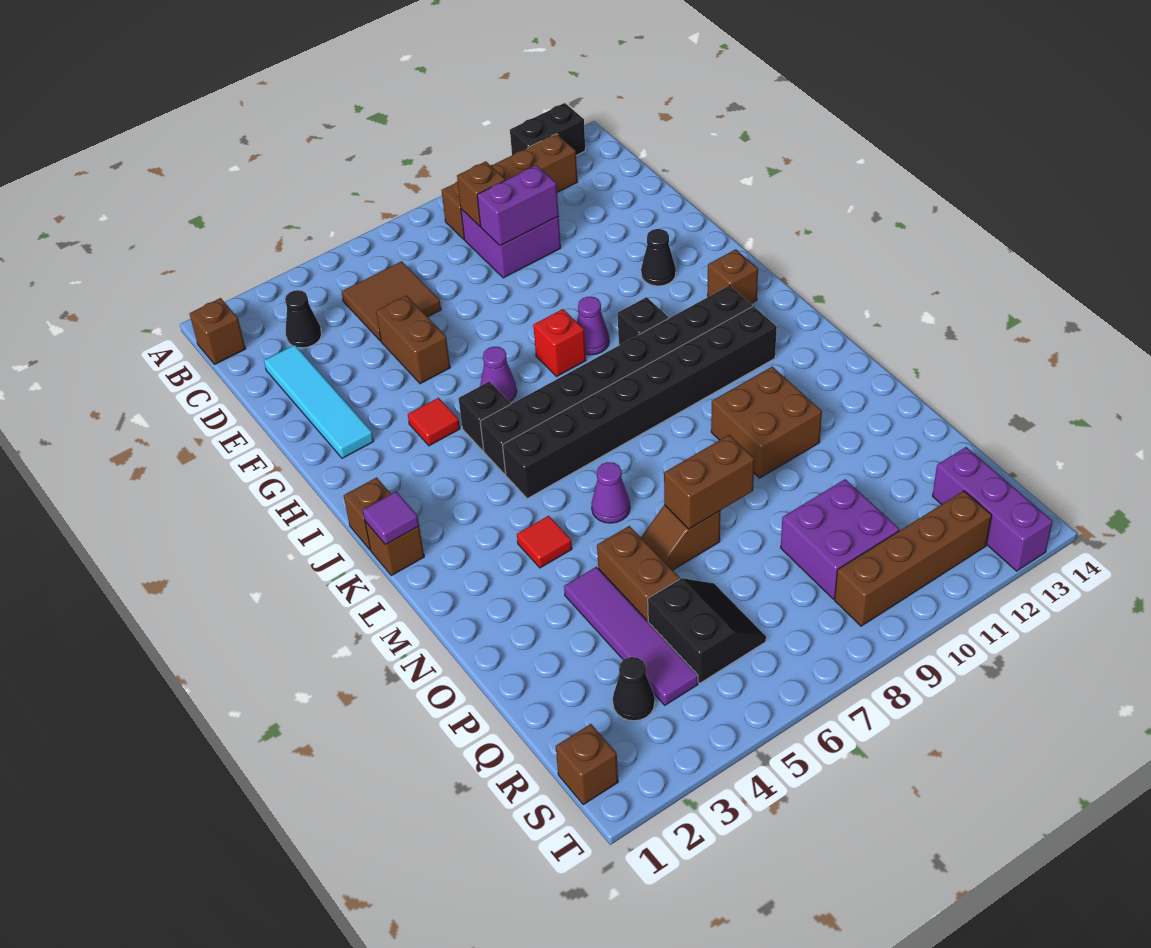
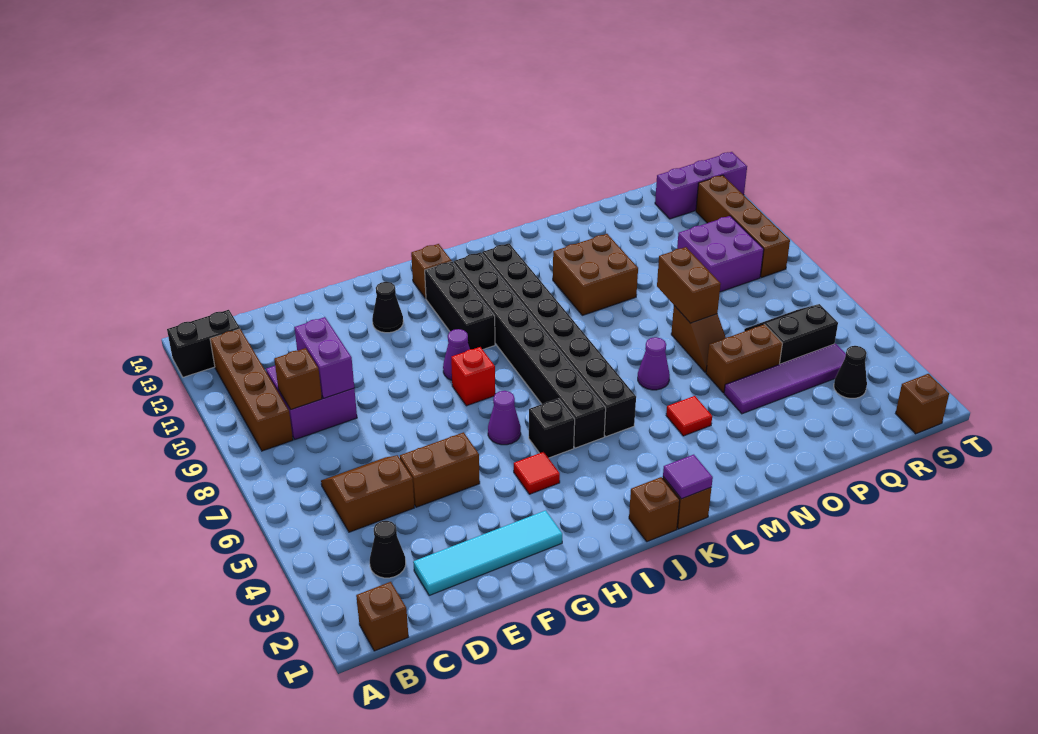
black brick A12:A13 level 1 -> black brick A13:B13 level 1
brown tile C5:D6 level 1 -> brown slope C5:D6 level 1 top 5
black brick I10 level 1 -> black brick I10:I12 level 1

